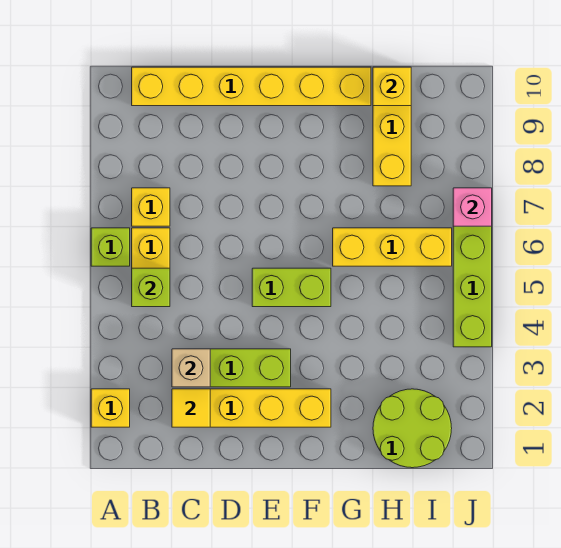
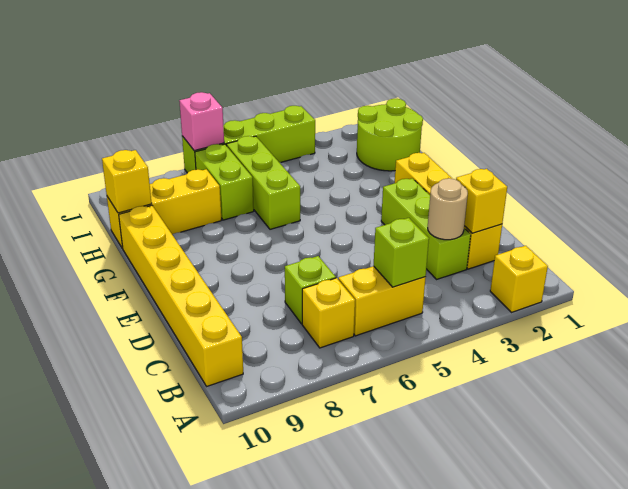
lime brick A6 level 1 -> lime brick C7 level 1
yellow tile C2 level 2 -> yellow brick C2 level 2
tan brick C3 level 2 -> tan round brick C3 level 2
lime brick E5:F5 level 1 -> lime brick H7:I7 level 1
yellow brick G6:I6 level 1 -> lime brick G6:I6 level 1

